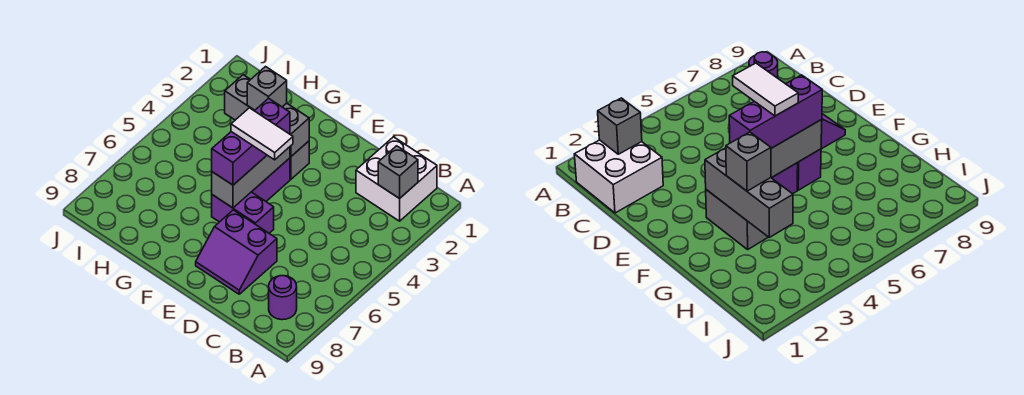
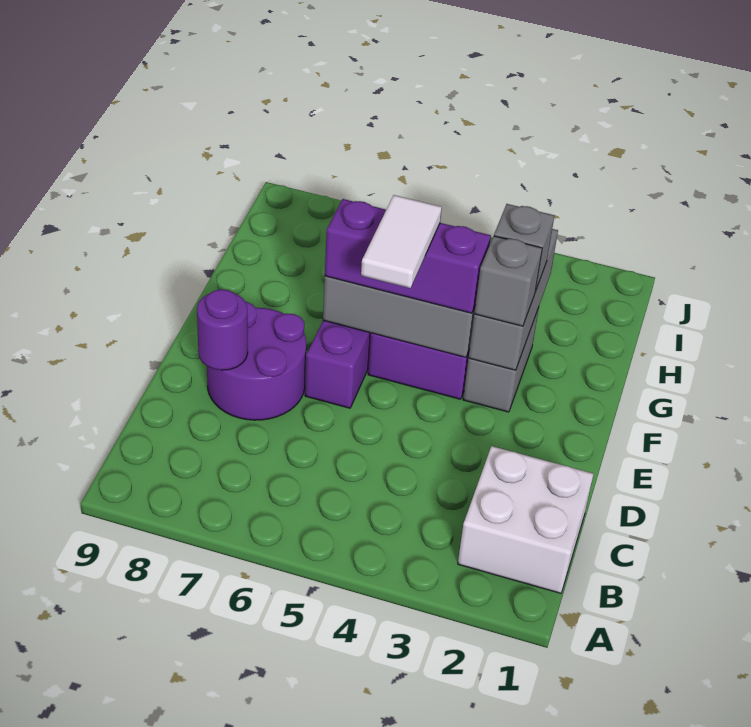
grey brick B2 level 2 -> grey brick F3 level 3
purple round brick B8 level 1 -> purple round brick D8 level 2
purple slope D7:E8 level 1 top 7 -> purple round brick D7:E8 level 1

